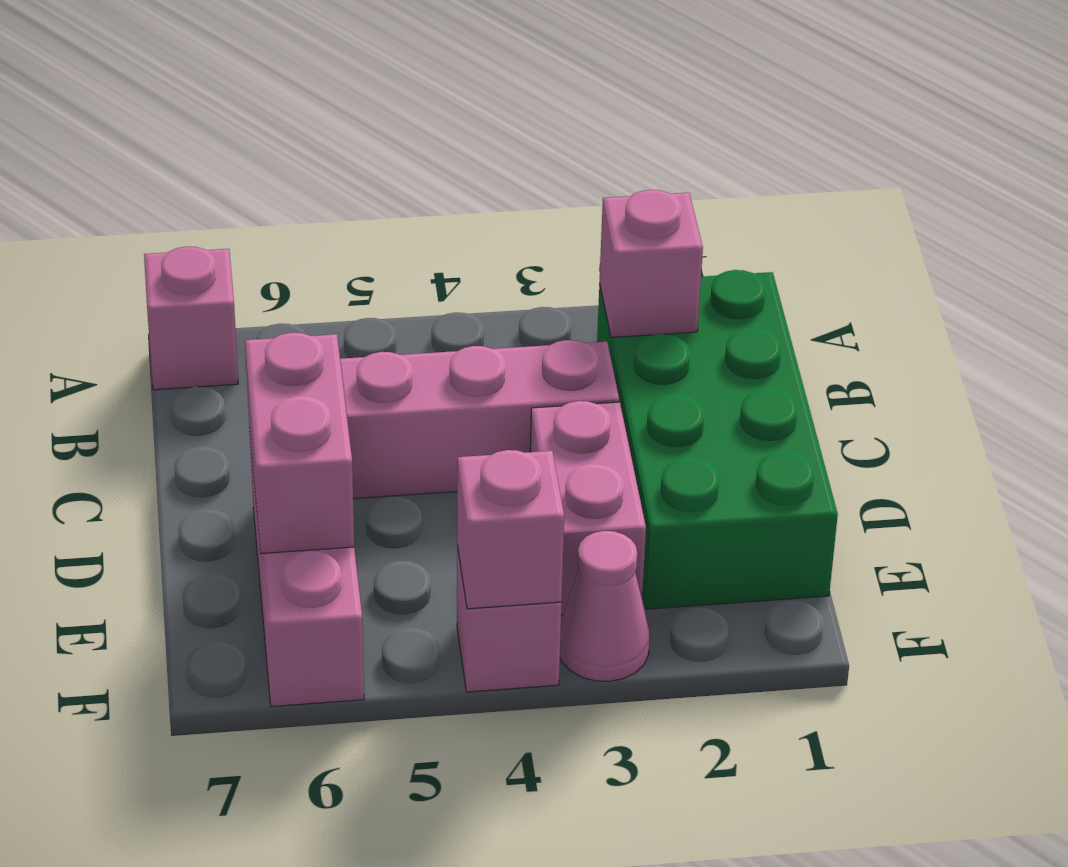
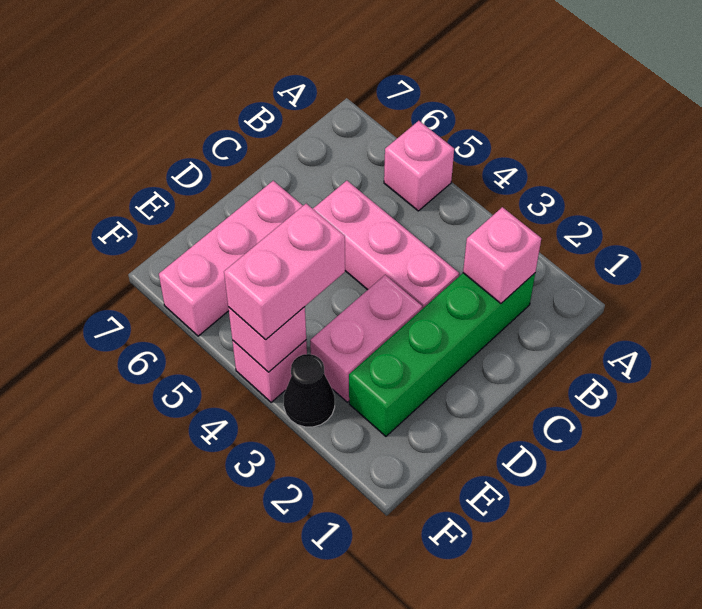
pink brick A7 level 1 -> pink brick A5 level 1
green brick B1:E2 level 1 -> green brick B2:E2 level 1
pink brick D6:E6 level 2 -> pink brick E4:F4 level 3
pink cone F3 level 1 -> black cone F3 level 1

